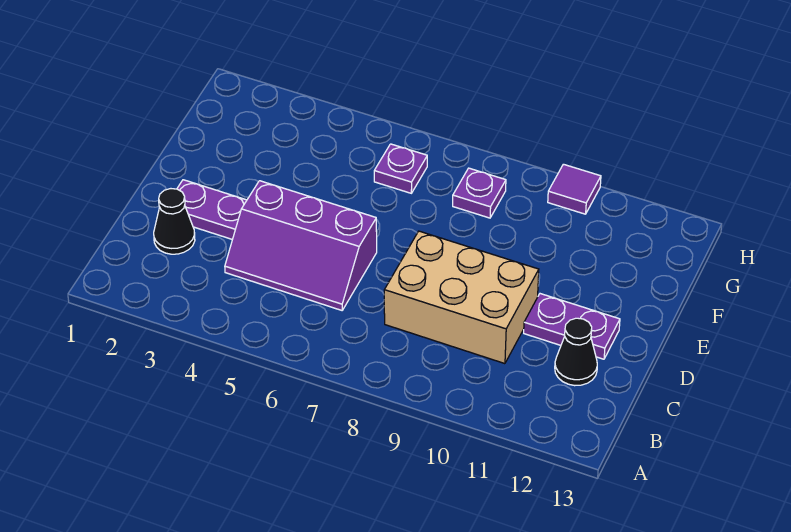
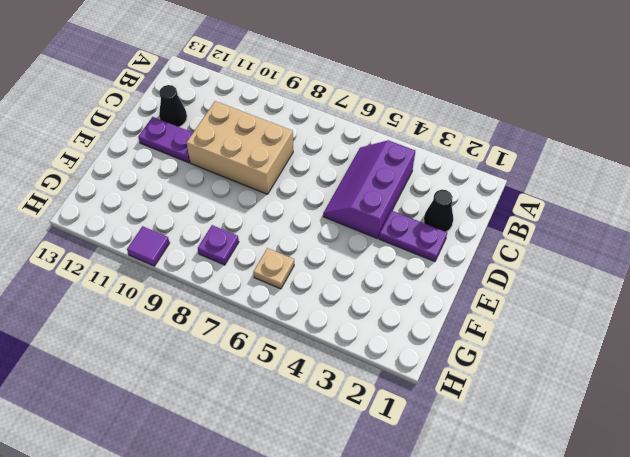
purple slope C4:D6 level 1 top D -> purple slope B4:D5 level 1 top 4
purple plate G6 level 1 -> tan plate G6 level 1

